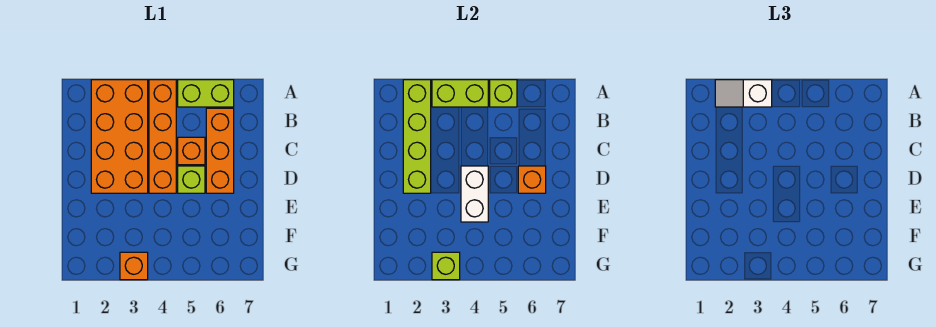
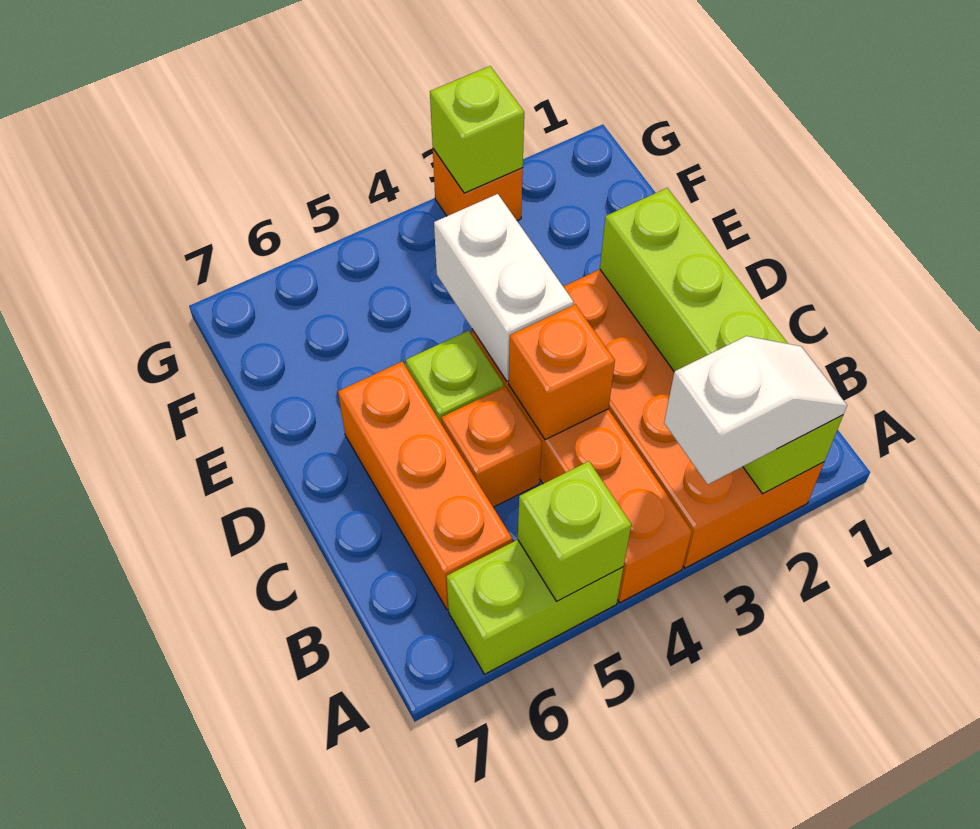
lime brick A3:A4 level 2 -> none
orange brick D6 level 2 -> orange brick C4 level 2

